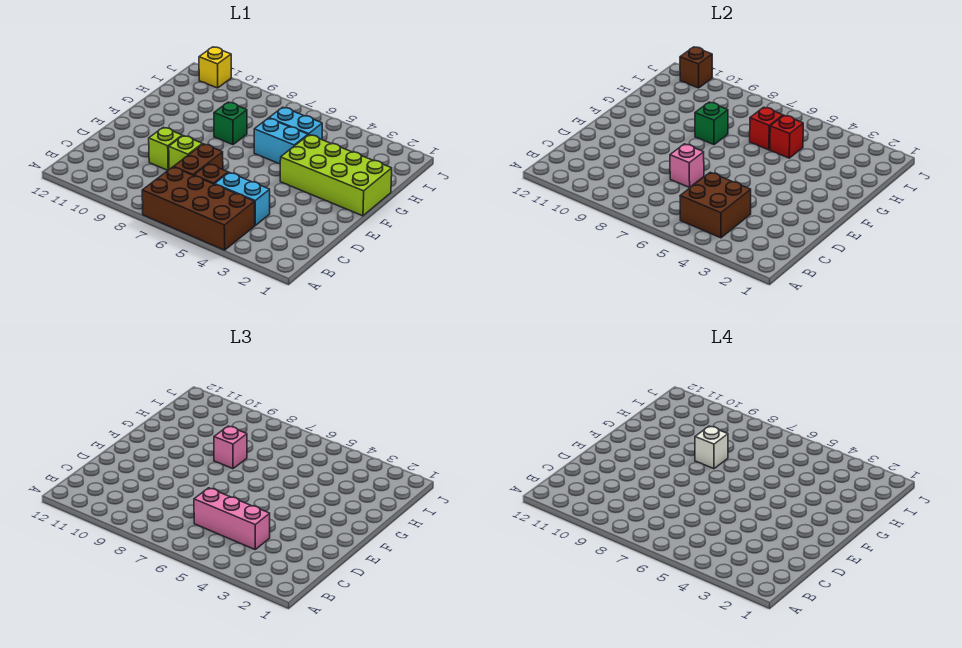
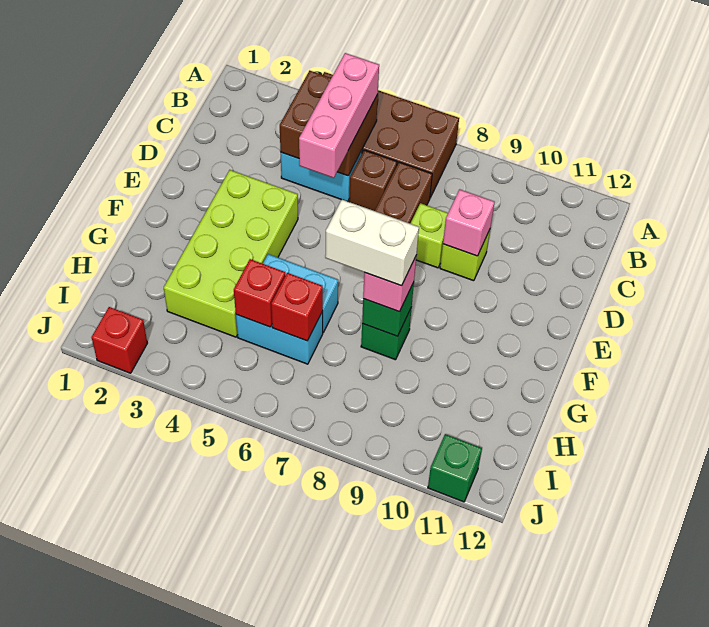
pink brick C4:C6 level 3 -> pink brick B5:D5 level 3
pink brick D7 level 2 -> pink brick D9 level 2
lime brick F1:G4 level 1 -> lime brick E3:H4 level 1
white brick G8 level 4 -> white brick G7:G8 level 4
none -> red brick J2 level 1
yellow brick J11 level 1 -> green brick J11 level 1
brown brick J11 level 2 -> none

